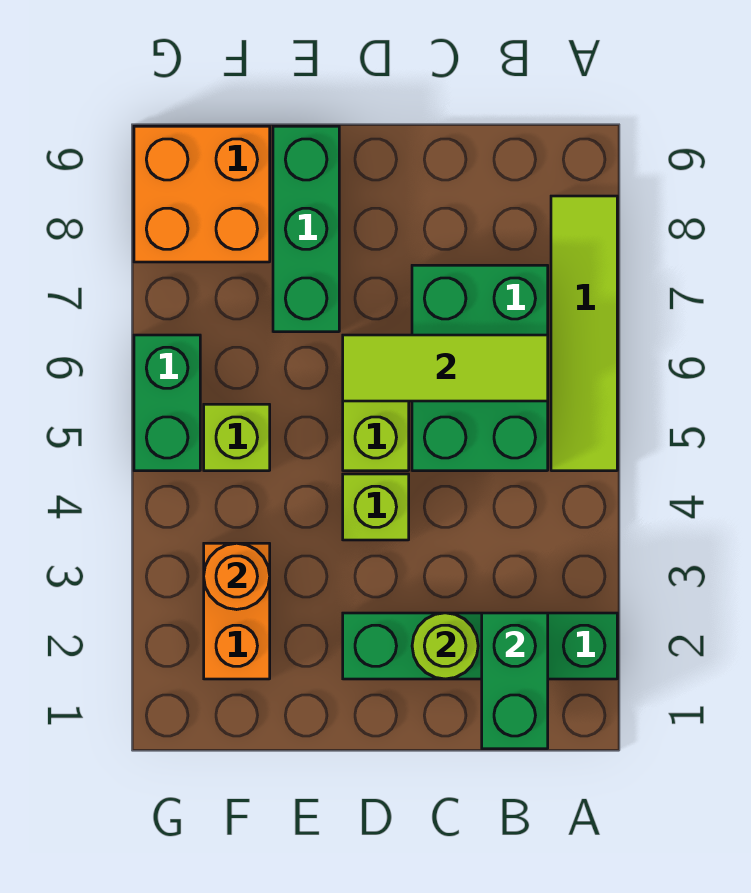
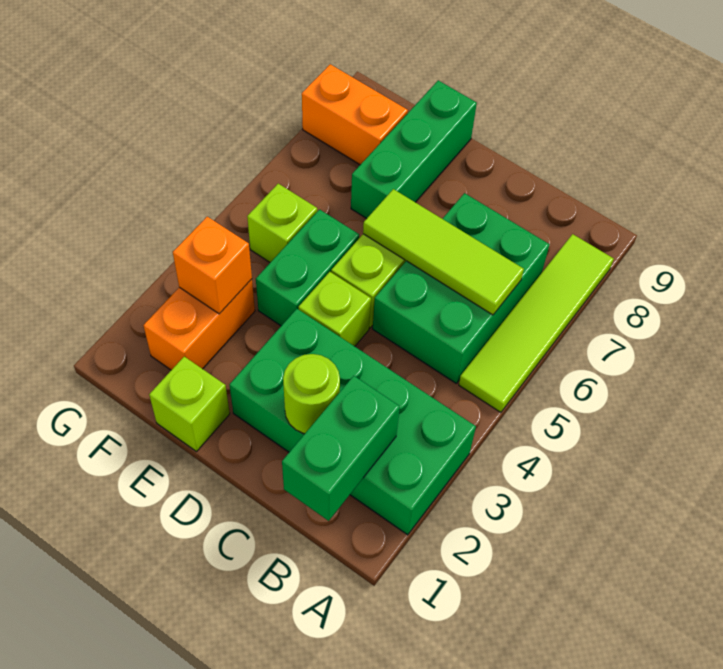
green brick A2:D2 level 1 -> green brick A2:D3 level 1
none -> lime brick E1 level 1
orange round brick F3 level 2 -> orange brick F3 level 2
orange brick F8:G9 level 1 -> orange brick F8:G8 level 1
green brick G5:G6 level 1 -> green brick E4:E5 level 1

